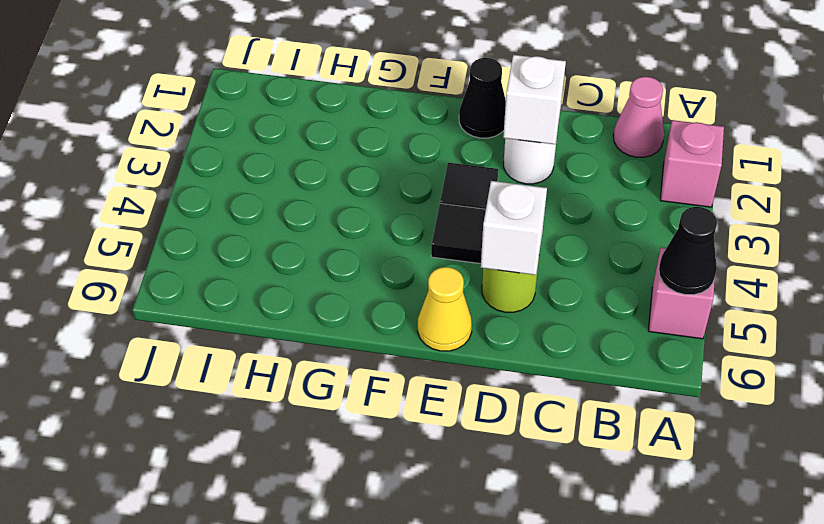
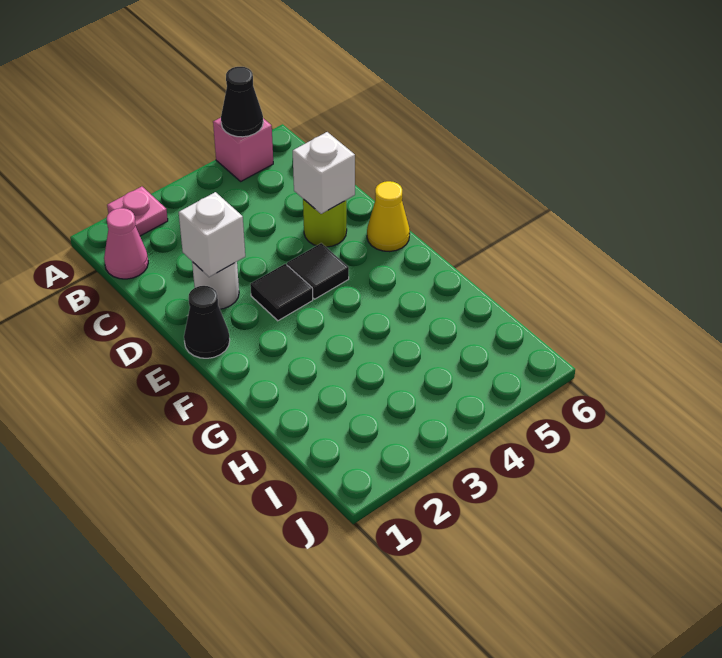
pink brick A2 level 1 -> pink plate A2 level 1

